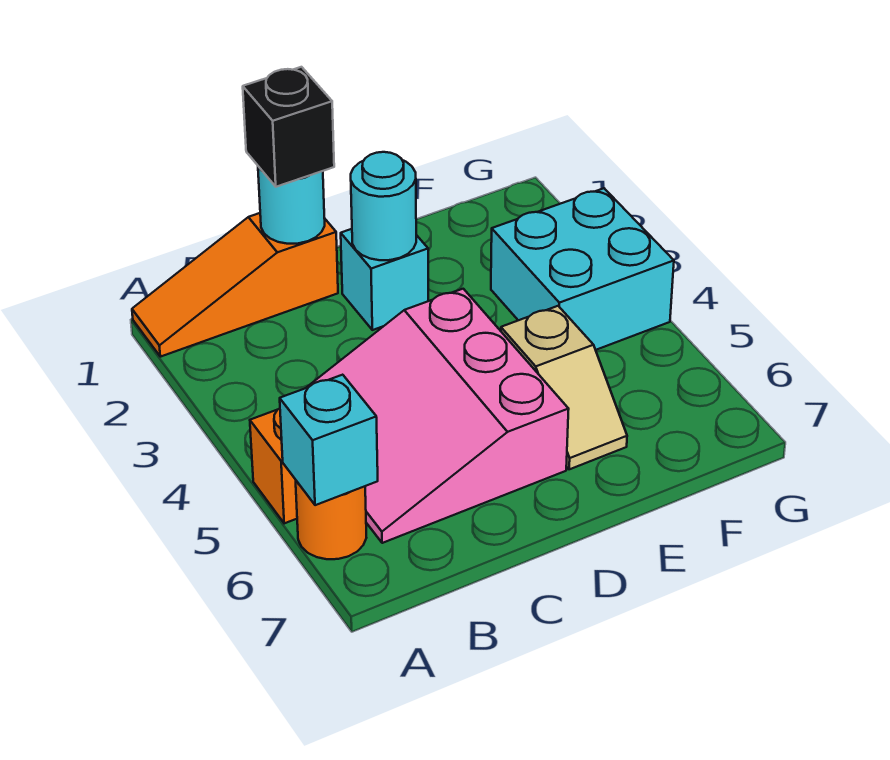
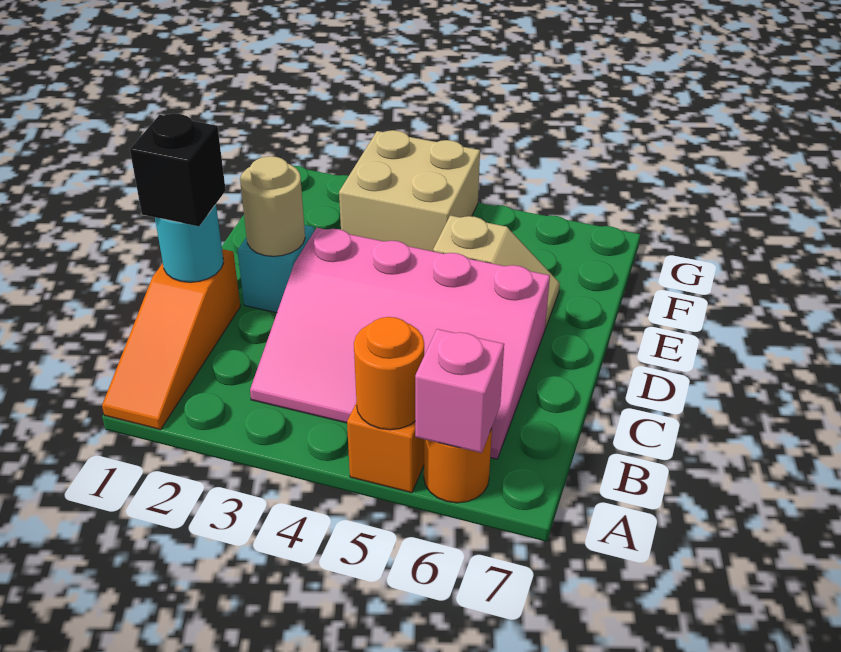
none -> orange round brick A5 level 2
cyan brick A6 level 2 -> pink brick A6 level 2
pink slope B4:D6 level 1 top D -> pink slope B3:D6 level 1 top D
cyan round brick D2 level 2 -> tan round brick D2 level 2
cyan brick F3:G4 level 1 -> tan brick F3:G4 level 1

